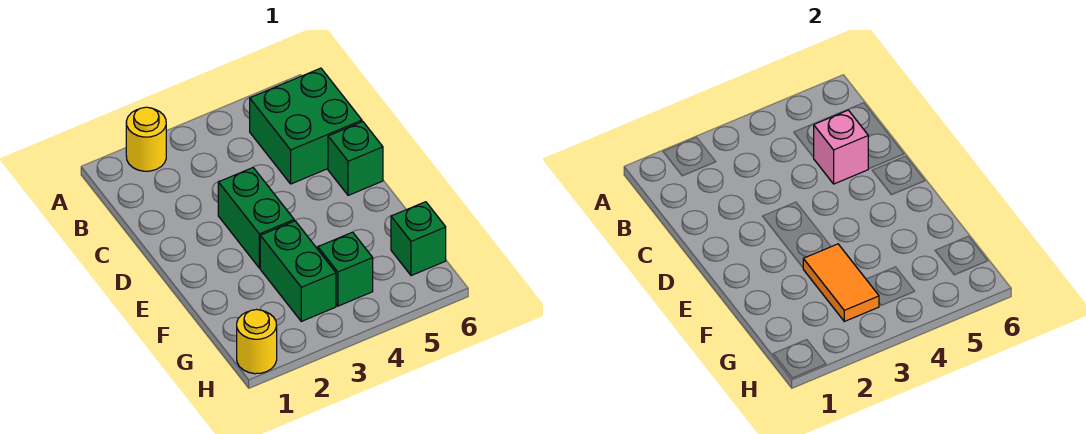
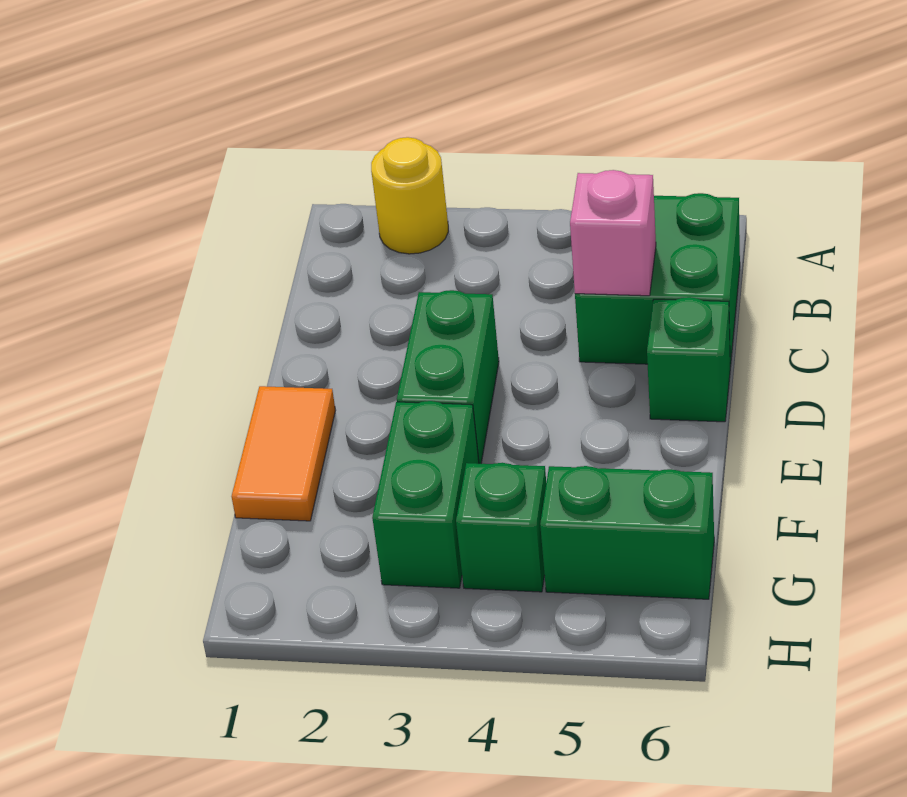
orange tile F3:G3 level 2 -> orange tile E1:F1 level 1
green brick G6 level 1 -> green brick G5:G6 level 1
yellow round brick H1 level 1 -> none

